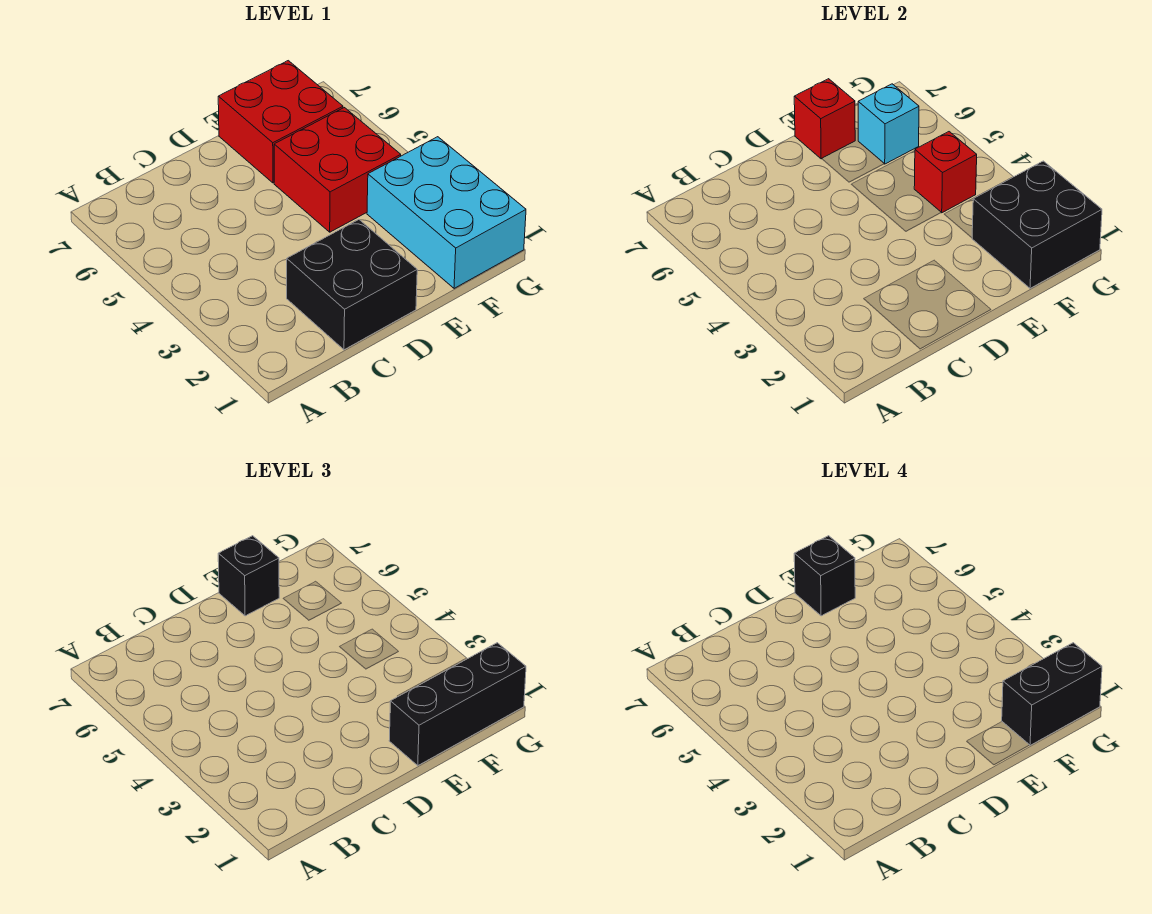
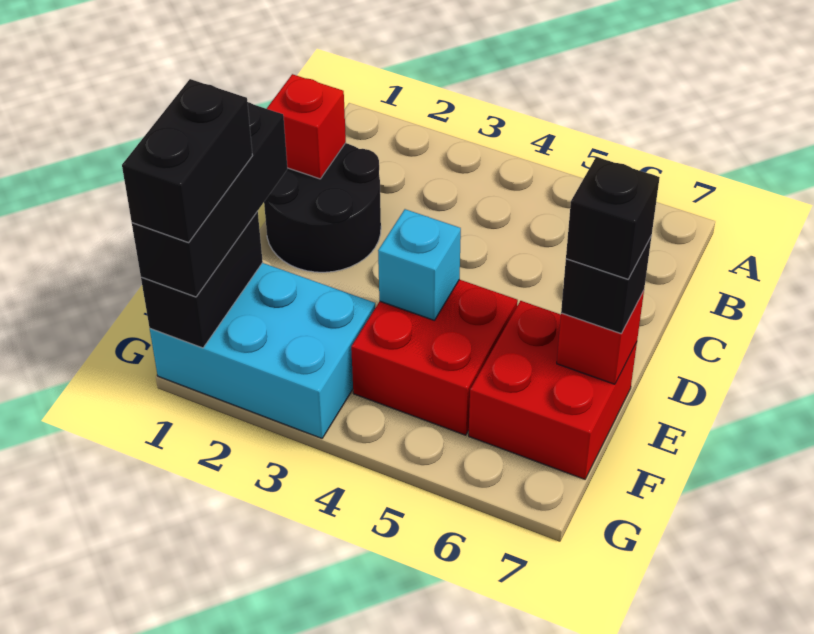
black brick C1:D2 level 1 -> black round brick C1:D2 level 1
black brick F1:G2 level 2 -> black brick F1:G1 level 2
red brick F4 level 2 -> red brick C1 level 2
cyan brick F6 level 2 -> cyan brick E4 level 2

